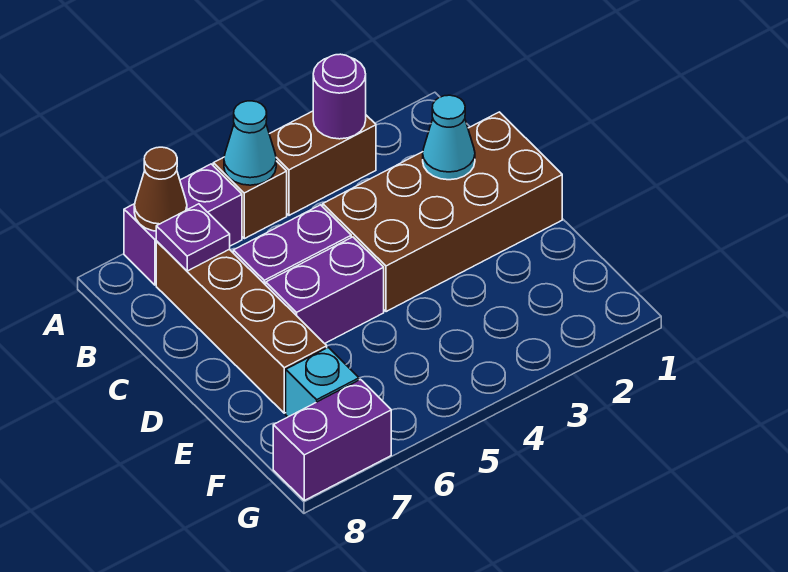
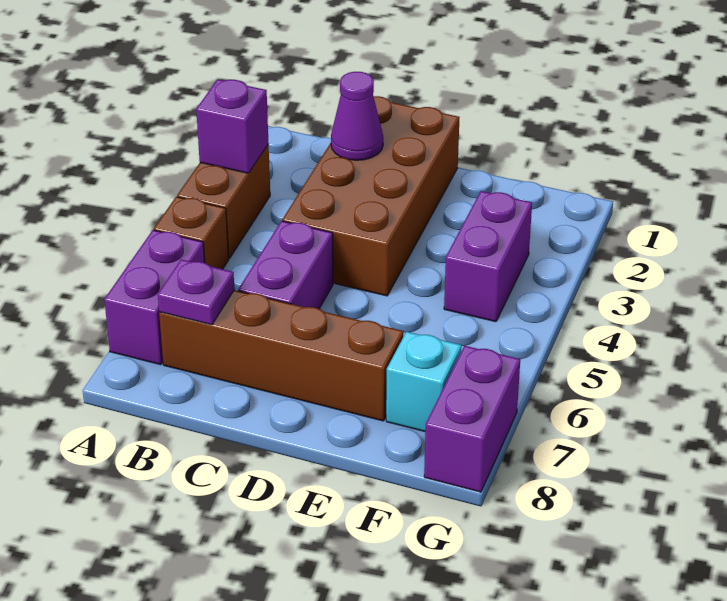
purple round brick A3 level 2 -> purple brick A3 level 2
cyan cone A5 level 2 -> none
brown cone A7 level 2 -> none
cyan cone C2 level 2 -> purple cone C2 level 2
purple brick D5:D6 level 1 -> purple brick F3:F4 level 1

